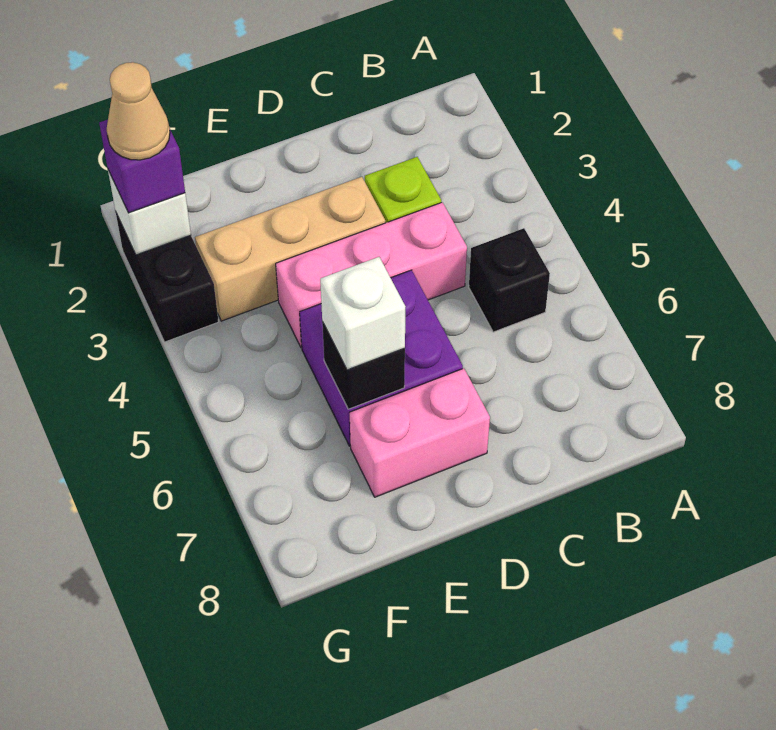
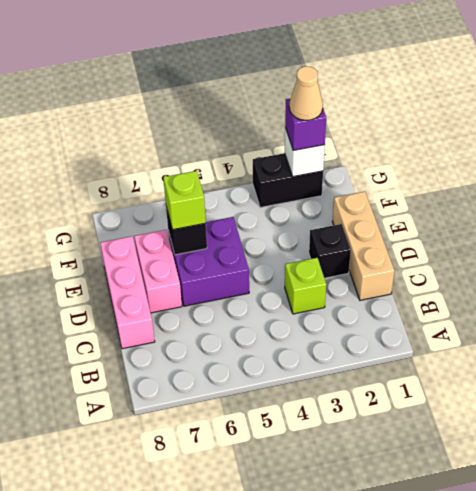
black brick B5 level 1 -> black brick D2 level 1
pink brick C4:E4 level 1 -> pink brick C8:E8 level 1
tan brick D3:F3 level 1 -> tan brick C1:E1 level 1
white brick E6 level 3 -> lime brick E6 level 3

